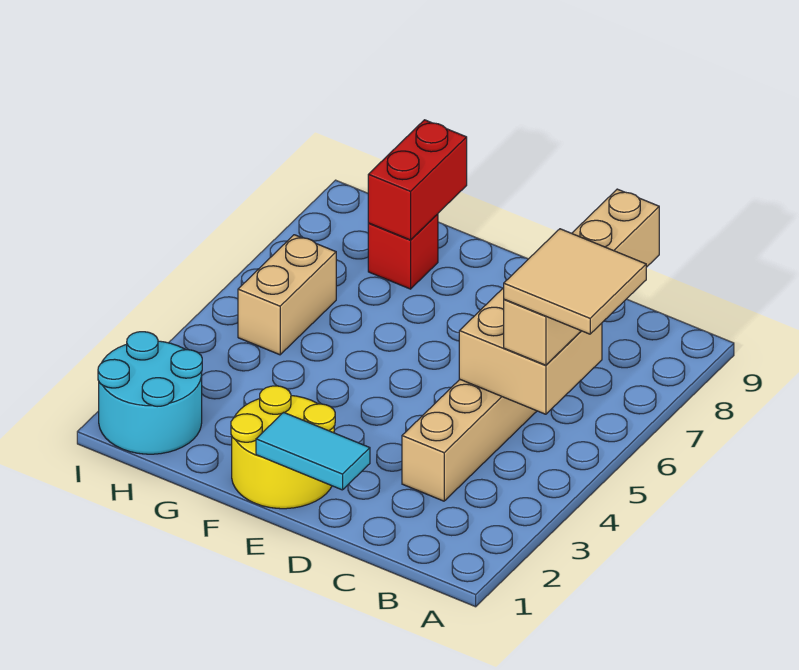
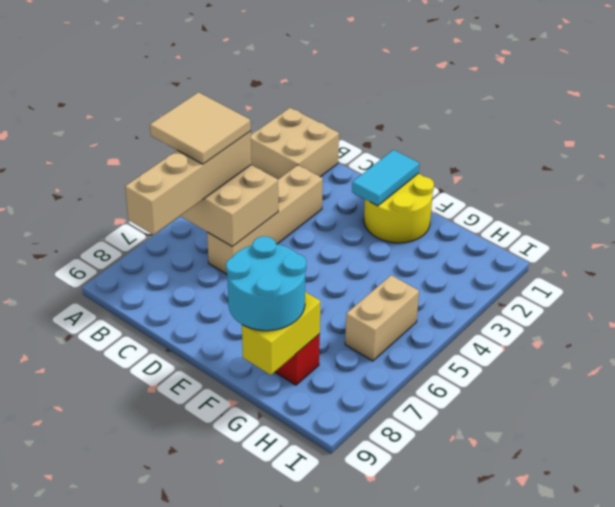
none -> tan brick A1:B2 level 1
cyan tile D1:E1 level 2 -> cyan tile E1:E2 level 2
red brick G8:G9 level 2 -> yellow brick G8:G9 level 2
cyan round brick H1:I2 level 1 -> cyan round brick F8:G9 level 3

